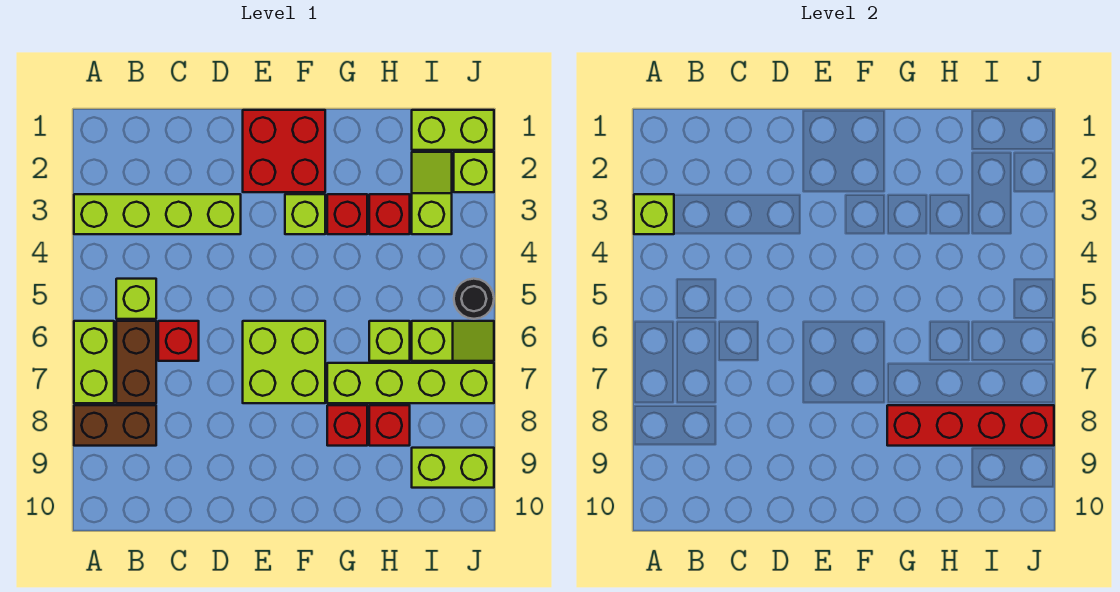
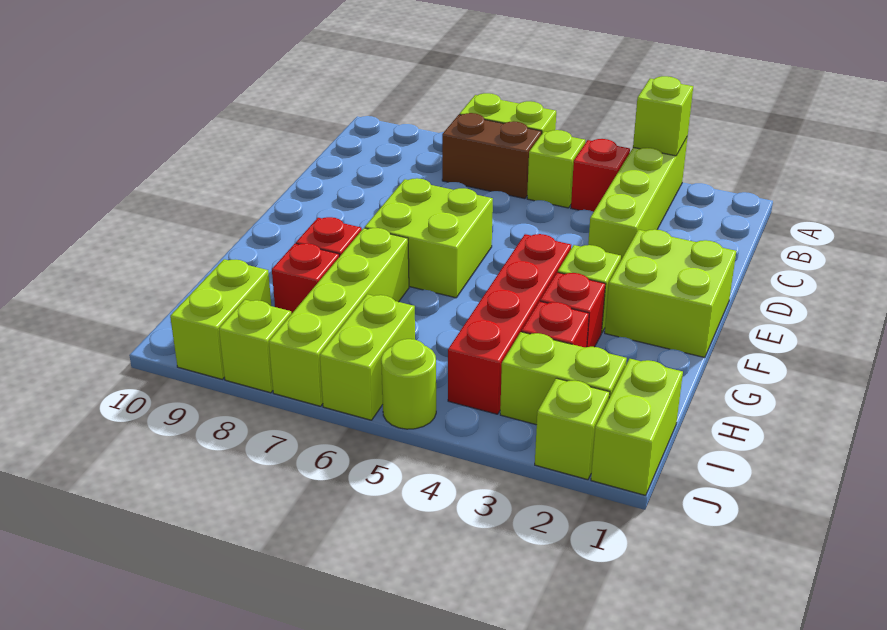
brown brick A8:B8 level 1 -> none
red brick C6 level 1 -> red brick B4 level 1
red brick E1:F2 level 1 -> lime brick E1:F2 level 1
red brick G8:J8 level 2 -> red brick F4:I4 level 1
lime brick H6 level 1 -> lime brick J8 level 1
lime slope I2:I3 level 1 top 3 -> lime brick I2:I3 level 1
lime slope I6:J6 level 1 top I -> lime brick I6:J6 level 1
black round brick J5 level 1 -> lime round brick J5 level 1

